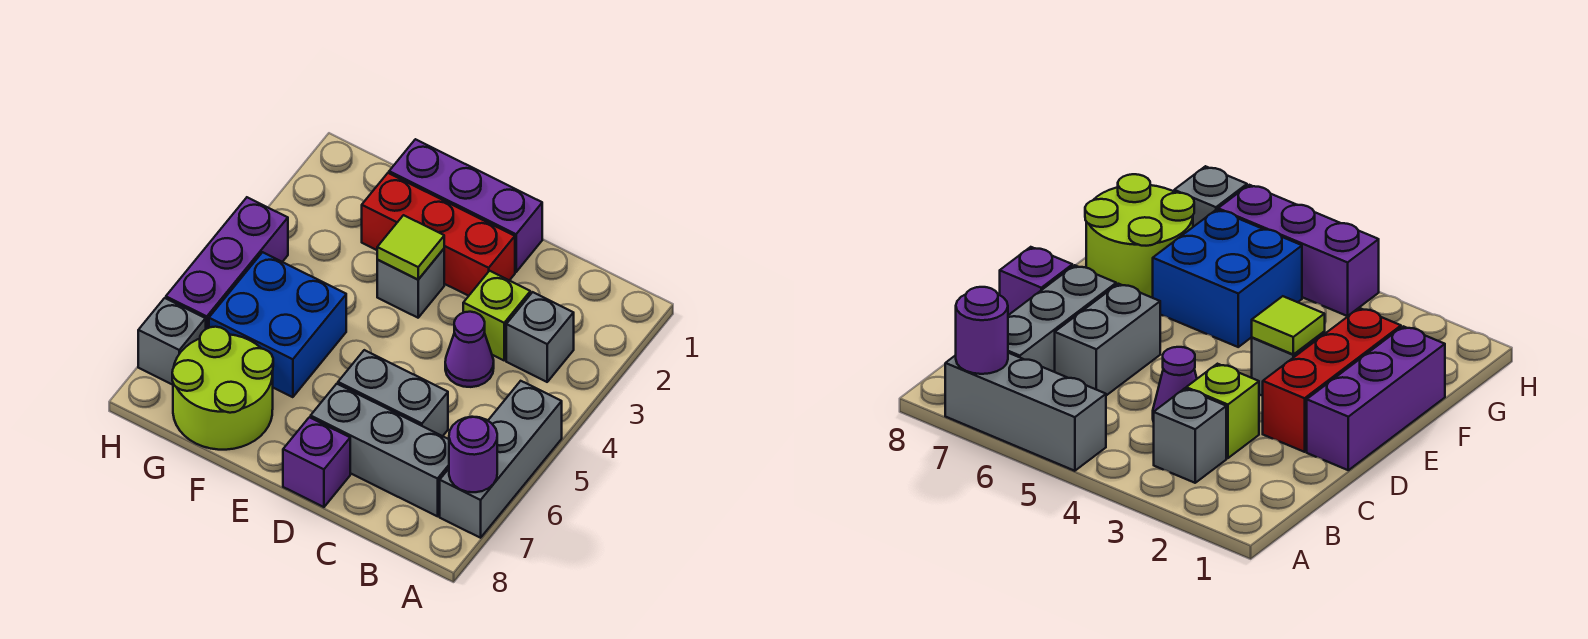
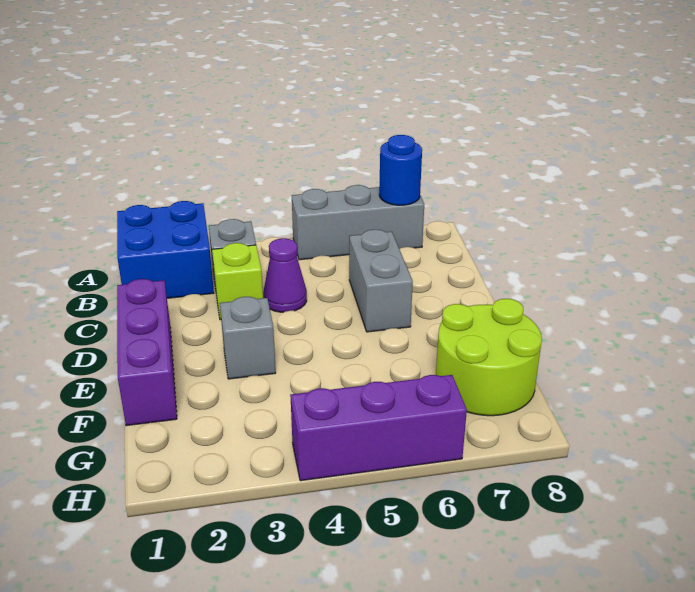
purple round brick A7 level 2 -> blue round brick A7 level 2
grey brick B7:D7 level 1 -> none
red brick D2:F2 level 1 -> none
purple brick D8 level 1 -> none
lime tile E3 level 2 -> none
blue brick F5:G6 level 1 -> blue brick A1:B2 level 1
grey brick H7 level 1 -> none

